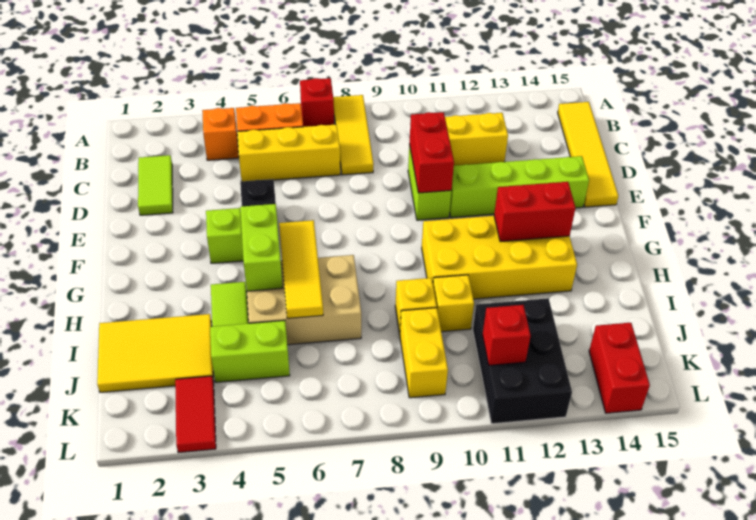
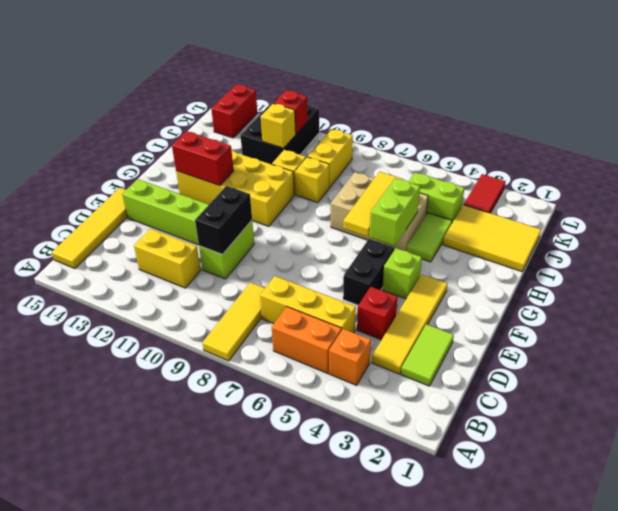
red brick A7 level 1 -> red brick D4 level 1
none -> yellow tile C3:F3 level 1
red brick D10:E10 level 2 -> black brick D10:E10 level 2
none -> yellow brick J11 level 2

